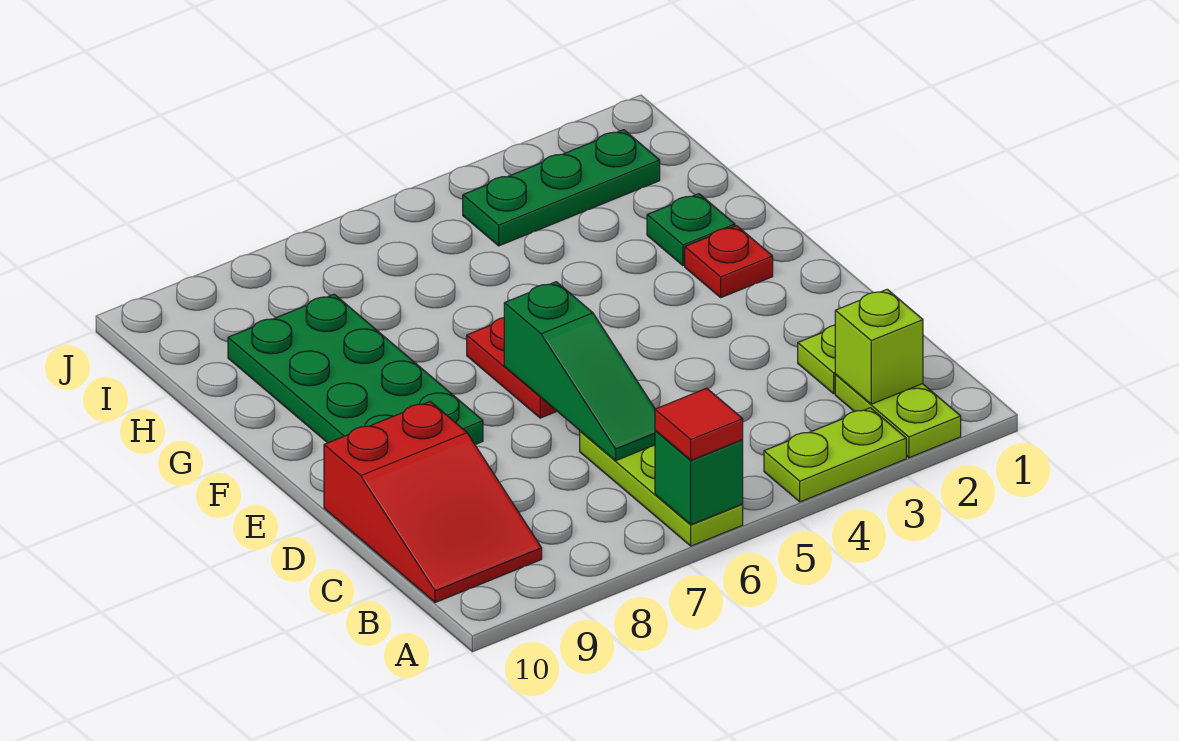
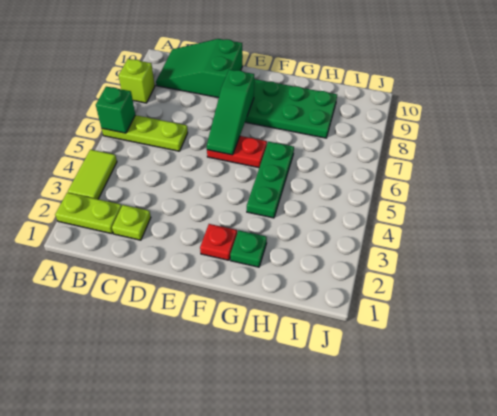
lime plate A3:A4 level 1 -> lime tile A3:A4 level 1
red tile A6 level 3 -> none
lime brick B2 level 2 -> lime brick A8 level 1
red slope B9:D10 level 1 top D -> green slope B9:D10 level 1 top D
green slope C6:E6 level 2 top E -> green slope E6:E8 level 2 top 8
green plate I2:I4 level 1 -> green plate G4:G6 level 1

